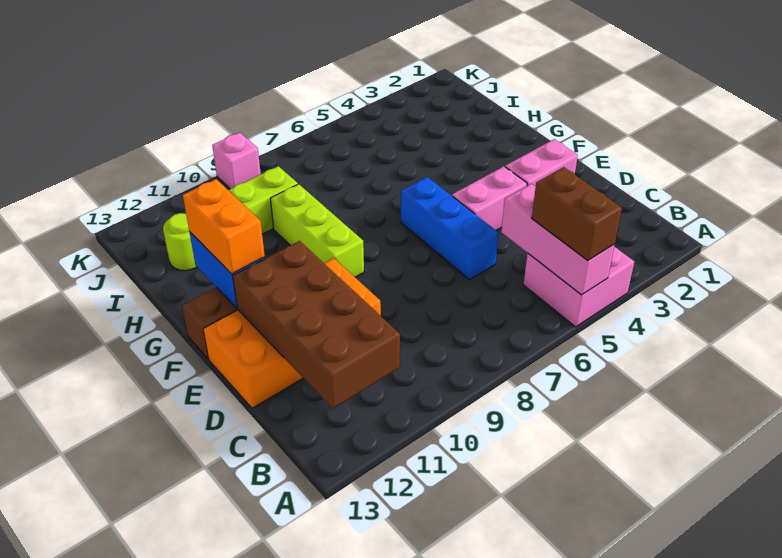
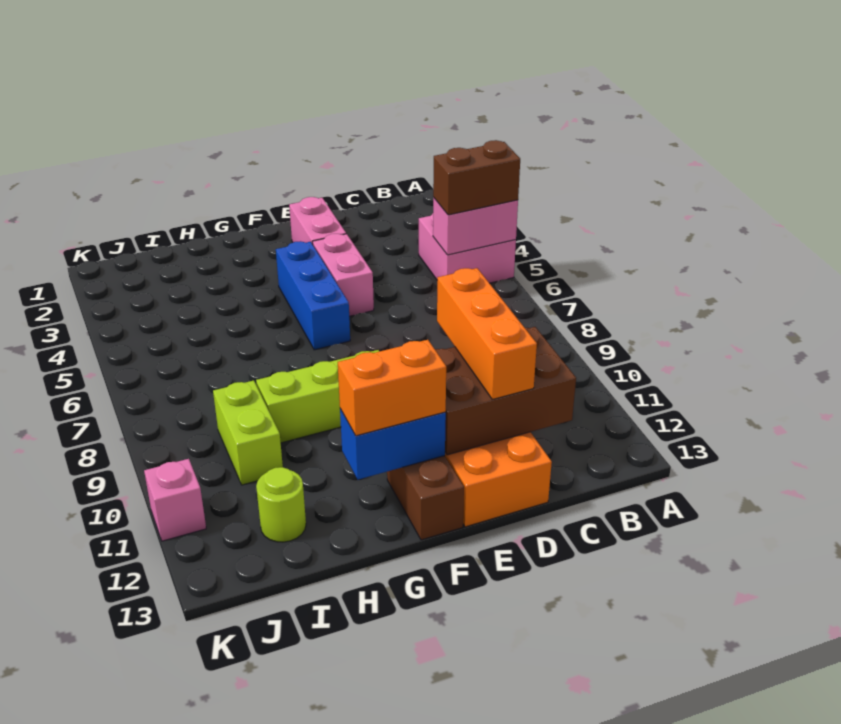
pink brick A5:C5 level 2 -> pink brick A5:B5 level 2
brown brick B11:E12 level 2 -> brown brick C11:E12 level 2
blue brick D6:F6 level 1 -> blue brick F4:F6 level 1
none -> orange brick D10:D12 level 3
pink brick K9 level 1 -> pink brick K11 level 1

